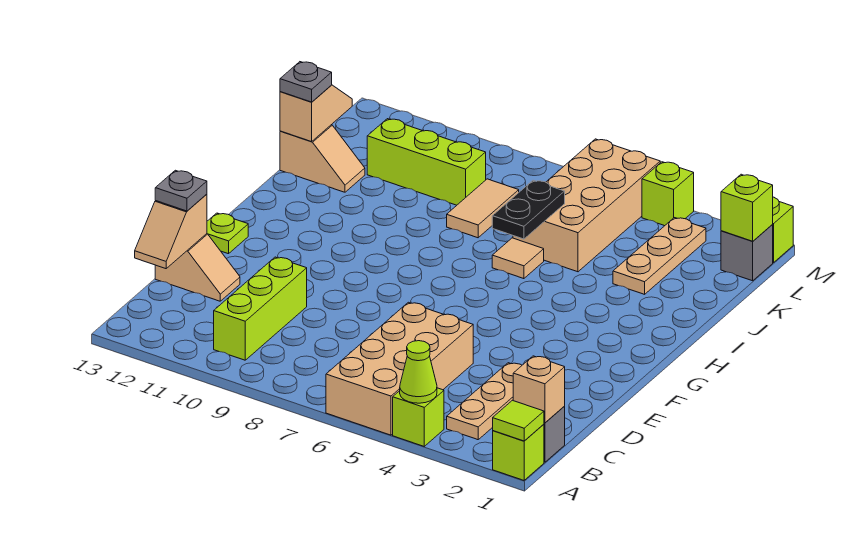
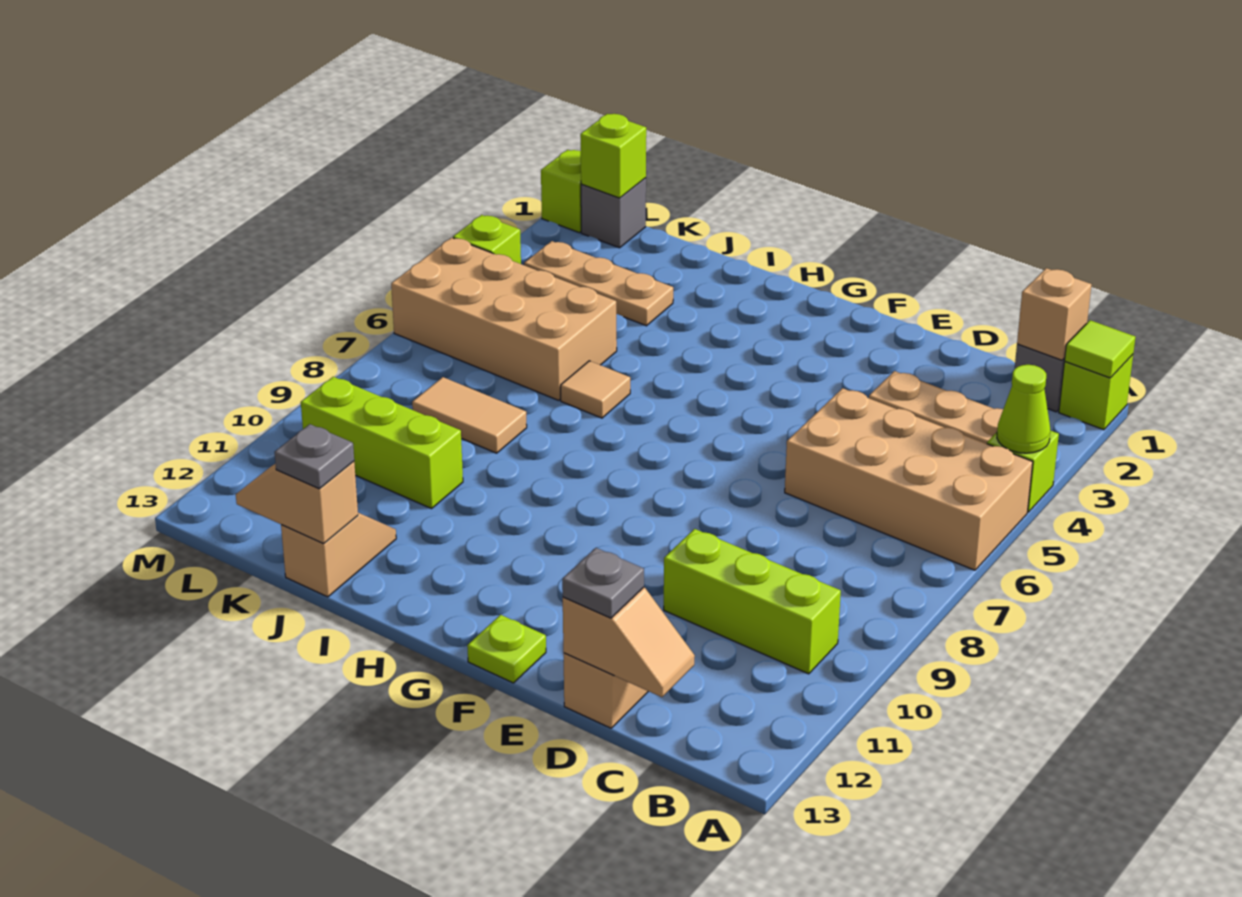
black plate I6:J6 level 2 -> none
lime brick K9:K11 level 1 -> lime brick J10:L10 level 1

